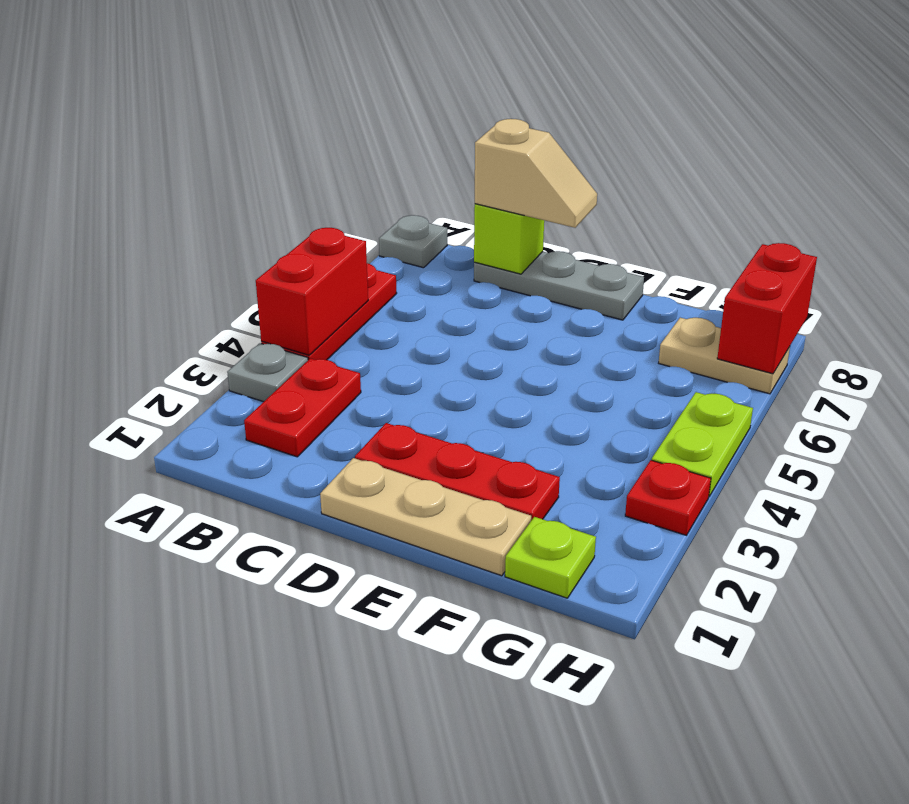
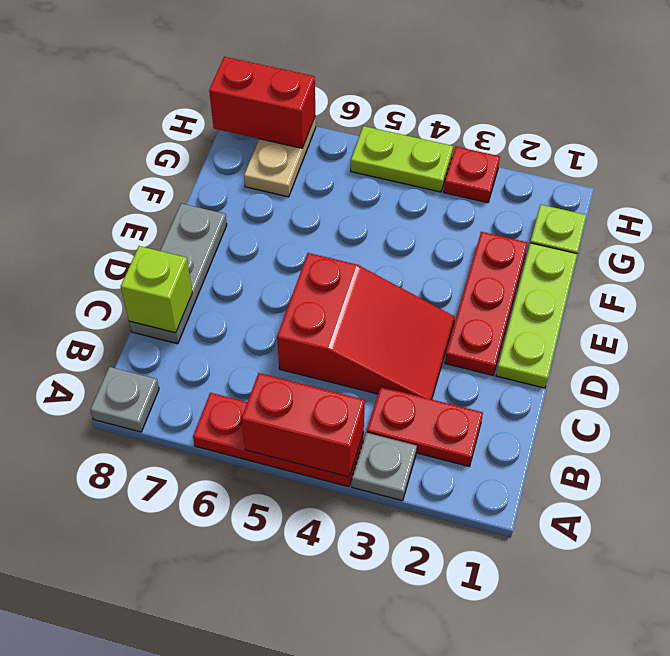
none -> red slope C3:D5 level 1 top 5
tan slope C8:D8 level 3 top C -> none
tan plate D1:F1 level 1 -> lime plate D1:F1 level 1

